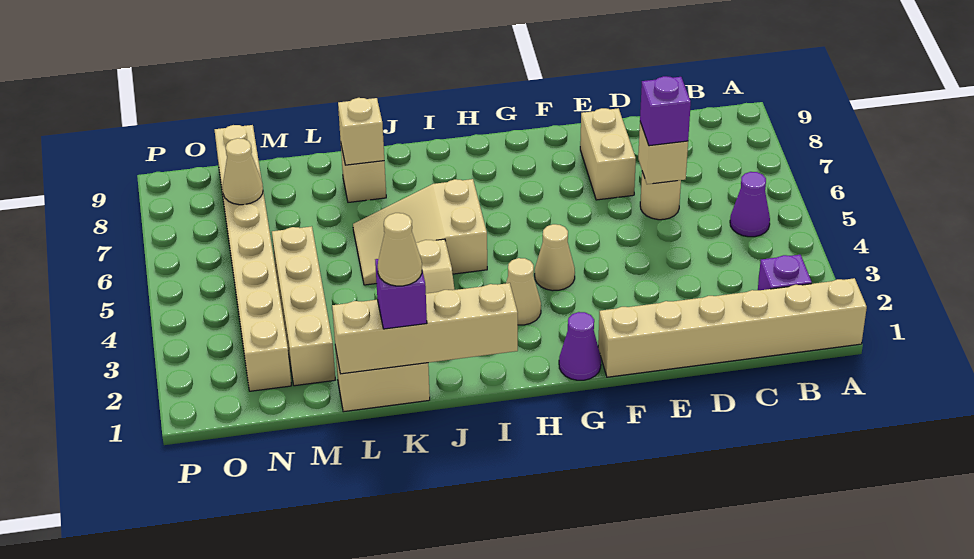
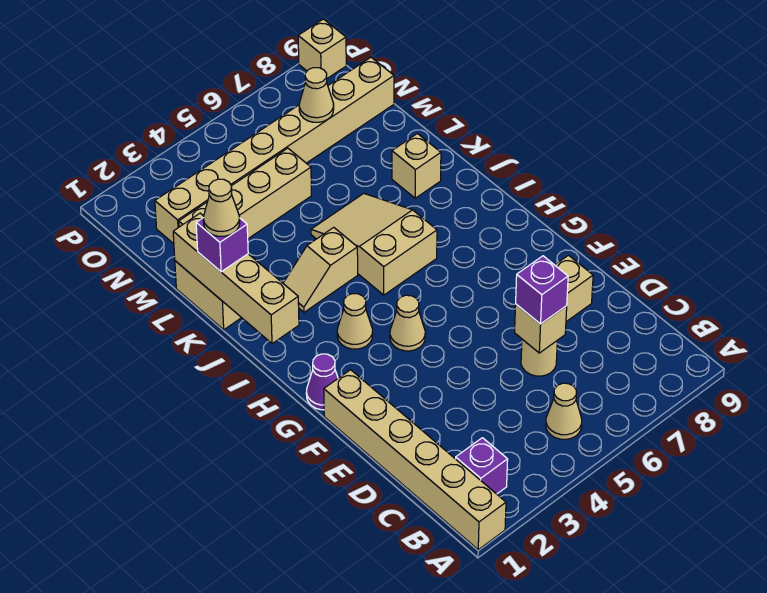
purple cone B5 level 1 -> tan cone B5 level 1
tan brick K8 level 2 -> tan brick P9 level 1

